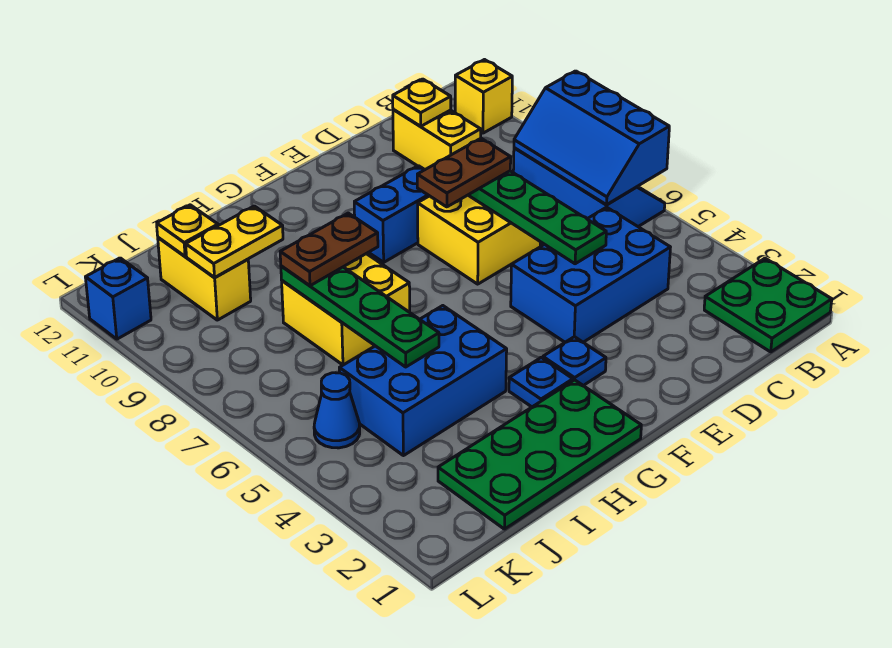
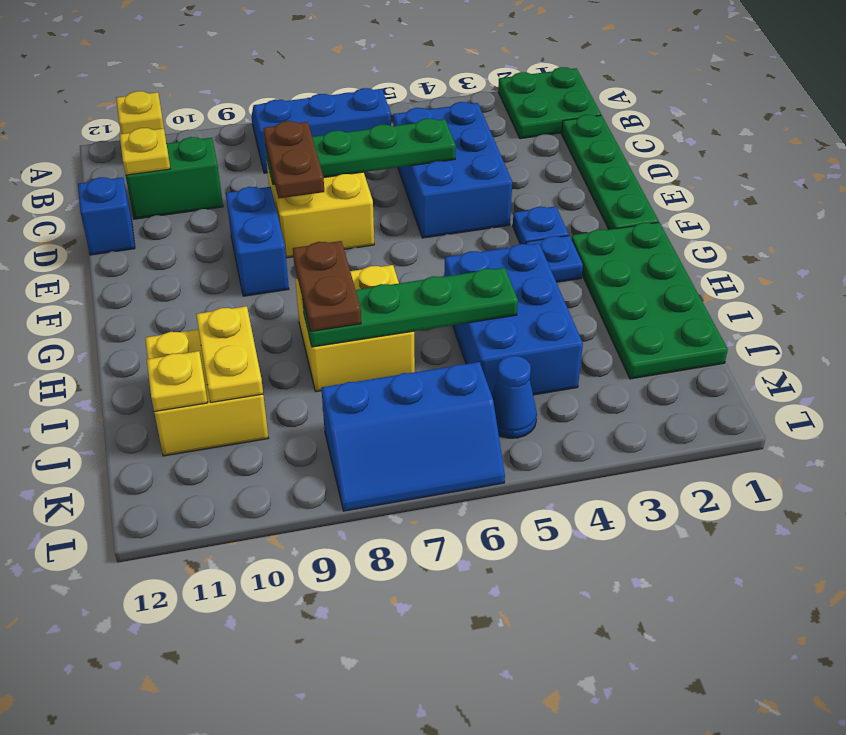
blue slope A6:B8 level 2 top A -> blue slope K6:L8 level 1 top K
none -> green plate C1:F1 level 1
yellow brick C10:C11 level 1 -> green brick C10:C11 level 1
yellow brick J10:J11 level 1 -> yellow brick I10:J11 level 1
blue brick L11 level 1 -> blue brick D12 level 1

